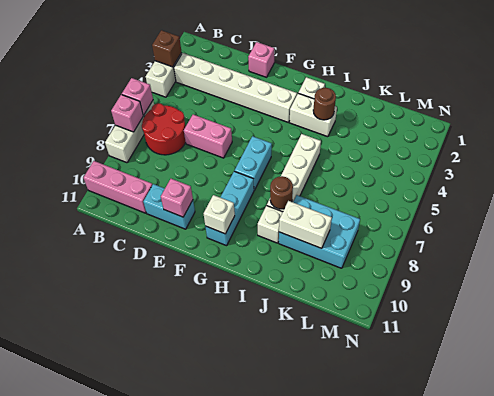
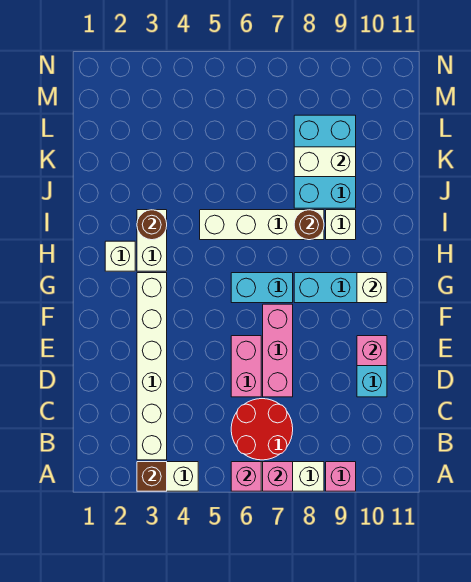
pink brick A10:C10 level 1 -> pink brick D7:F7 level 1
pink brick E1 level 1 -> pink brick A9 level 1
white brick J9:K9 level 2 -> white brick K8:K9 level 2

